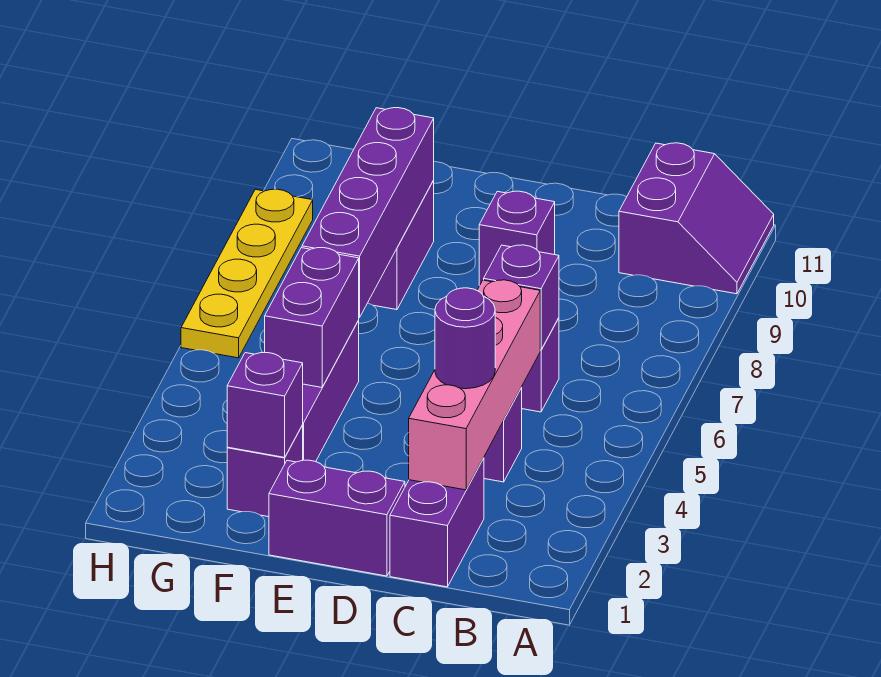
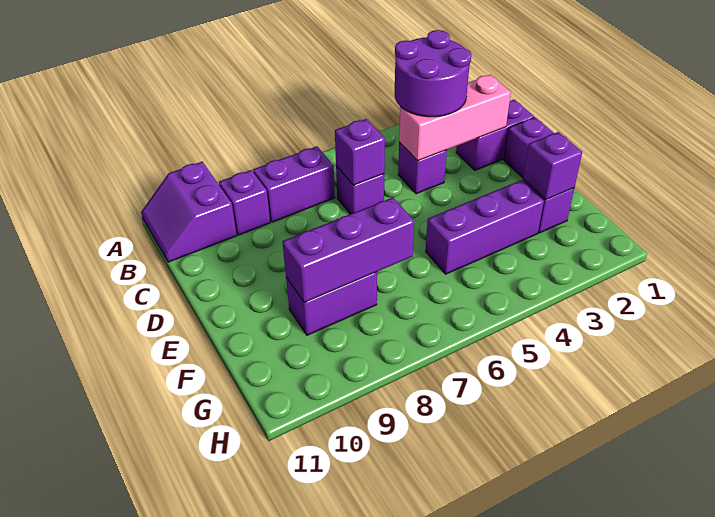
purple slope A10:B11 level 1 top B -> purple slope A10:B11 level 1 top 10
pink brick C2:C5 level 2 -> pink brick C2:C4 level 2
purple round brick C3 level 3 -> purple round brick B3:C4 level 3
purple brick D9 level 1 -> purple brick B9 level 1
purple brick F4:F5 level 2 -> purple brick B7:B8 level 1
purple brick F6:F9 level 2 -> purple brick F7:F9 level 2
yellow plate H6:H9 level 1 -> none

